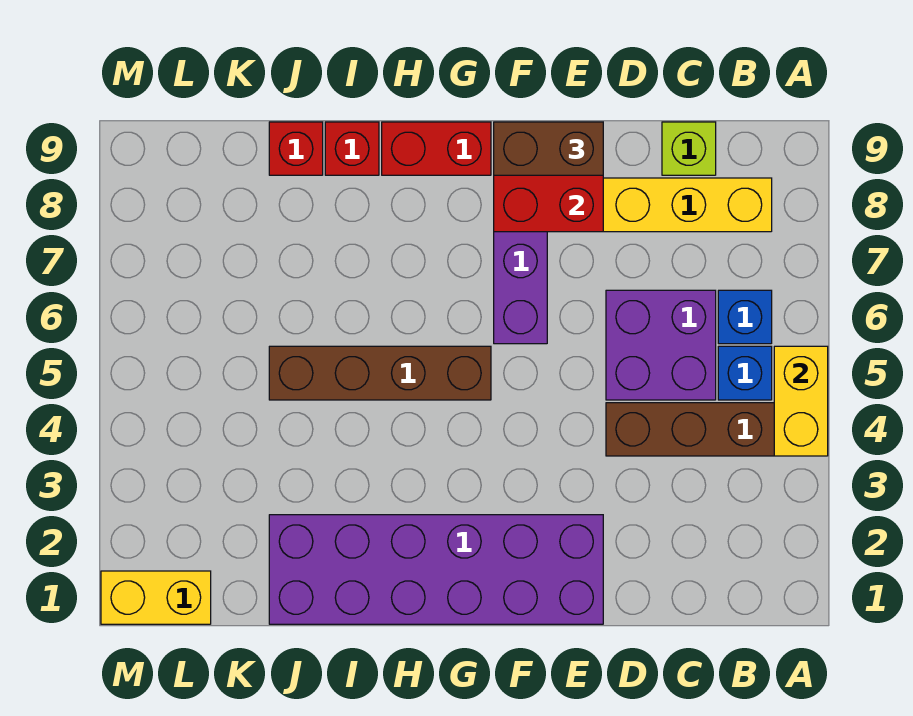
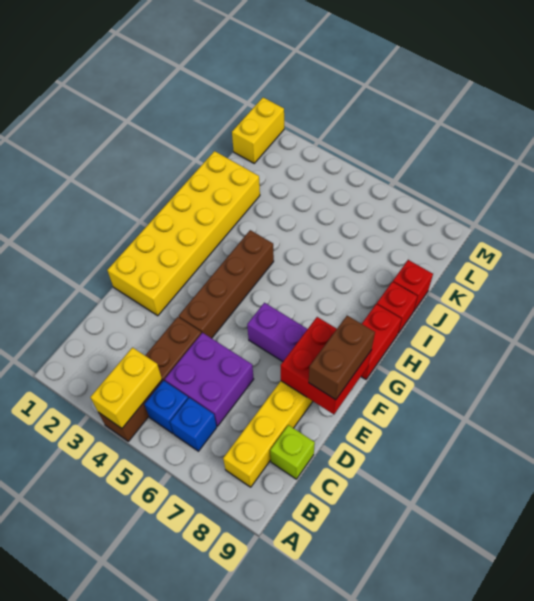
yellow brick A4:A5 level 2 -> yellow brick A4:B4 level 2
purple brick E1:J2 level 1 -> yellow brick E1:J2 level 1
brown brick G5:J5 level 1 -> brown brick E4:H4 level 1

